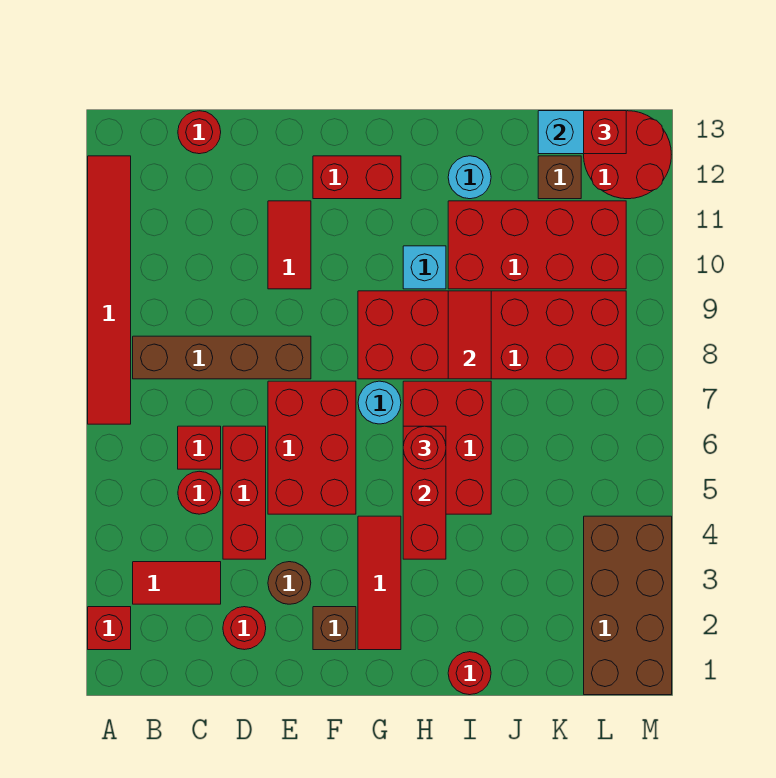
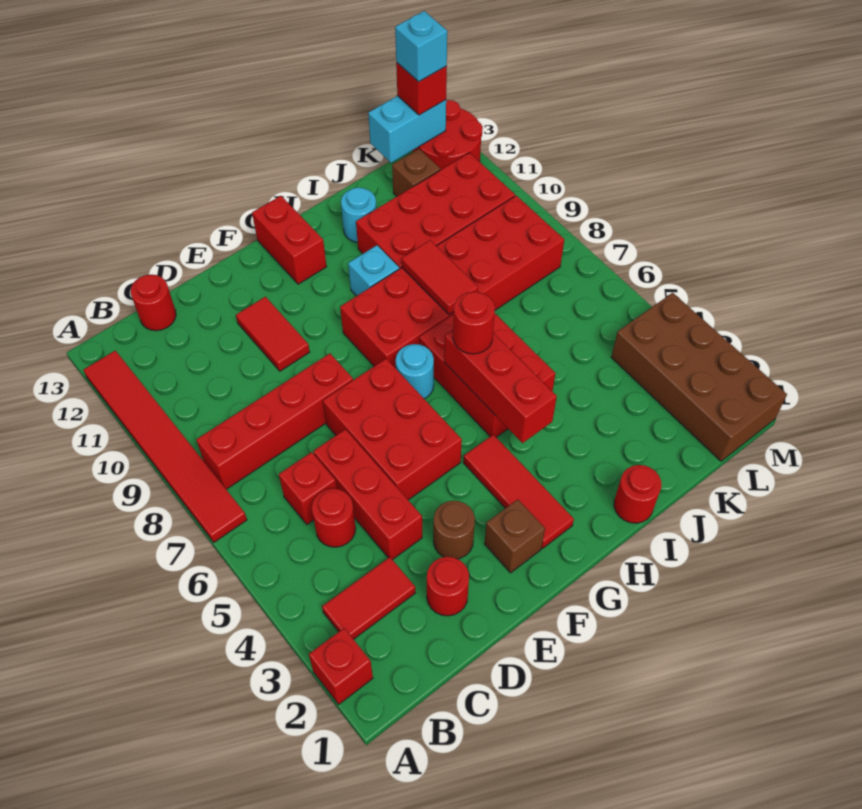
brown brick B8:E8 level 1 -> red brick B8:E8 level 1
red brick F12:G12 level 1 -> red brick G12:G13 level 1
none -> cyan brick L13 level 4

